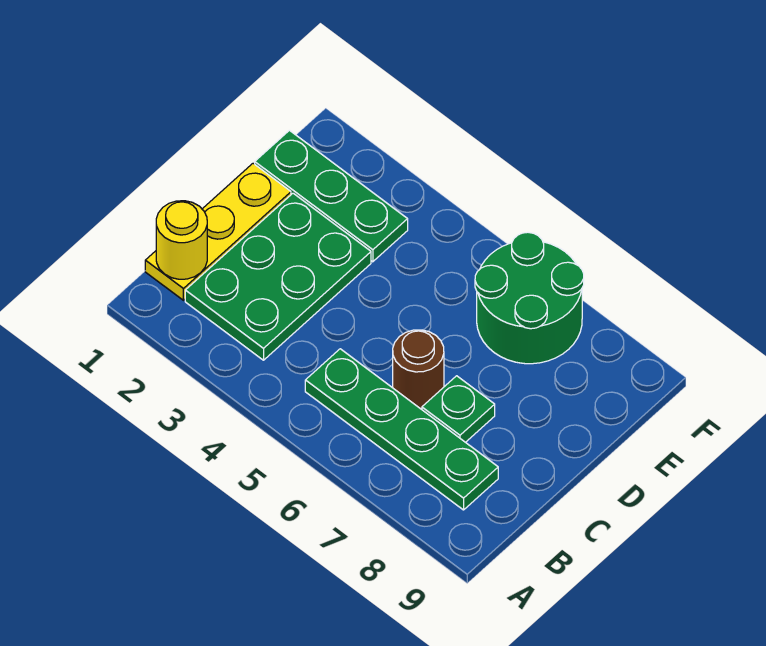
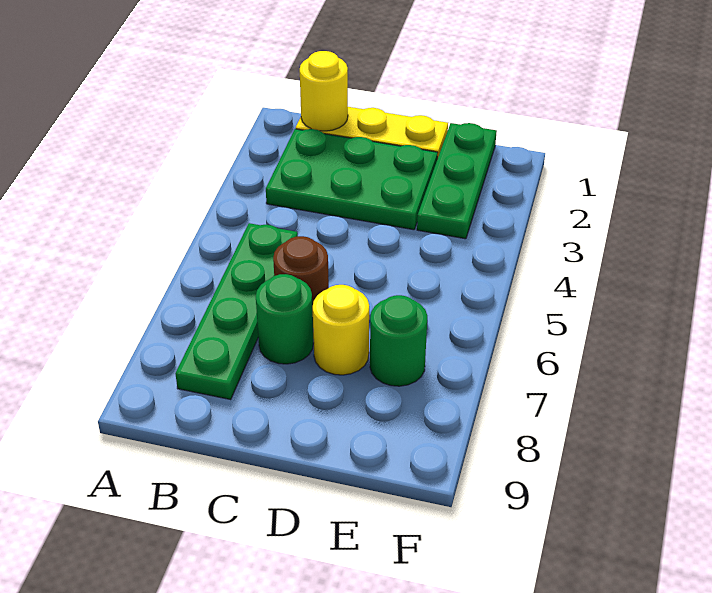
green plate C7 level 1 -> green round brick C7 level 1
none -> yellow round brick D7 level 1
green round brick E6:F7 level 1 -> green round brick E7 level 1

